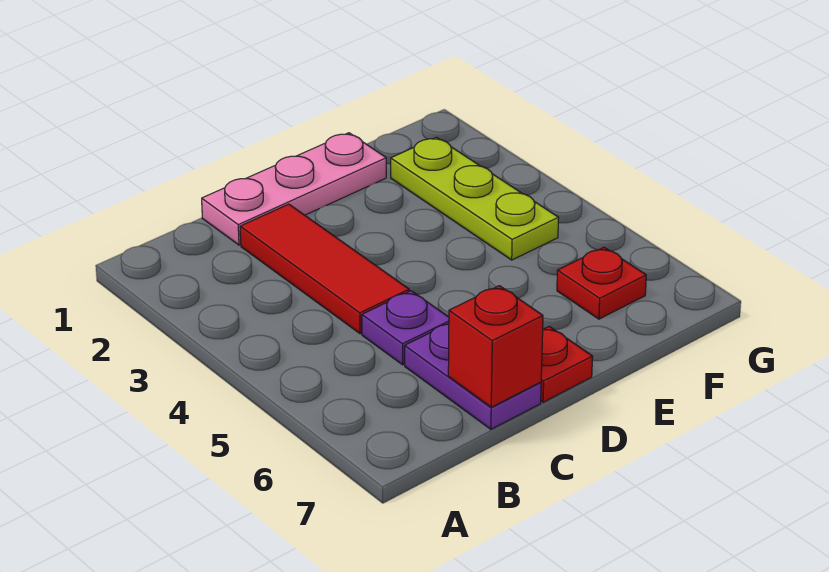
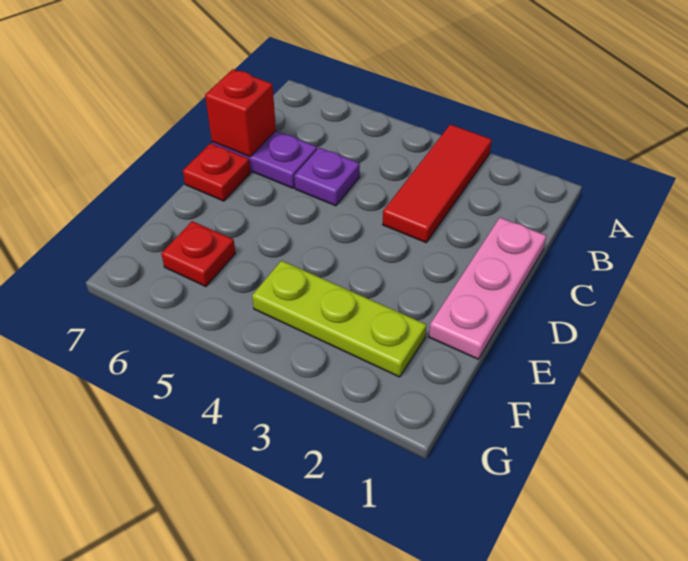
red tile C2:C4 level 1 -> red tile A3:C3 level 1

